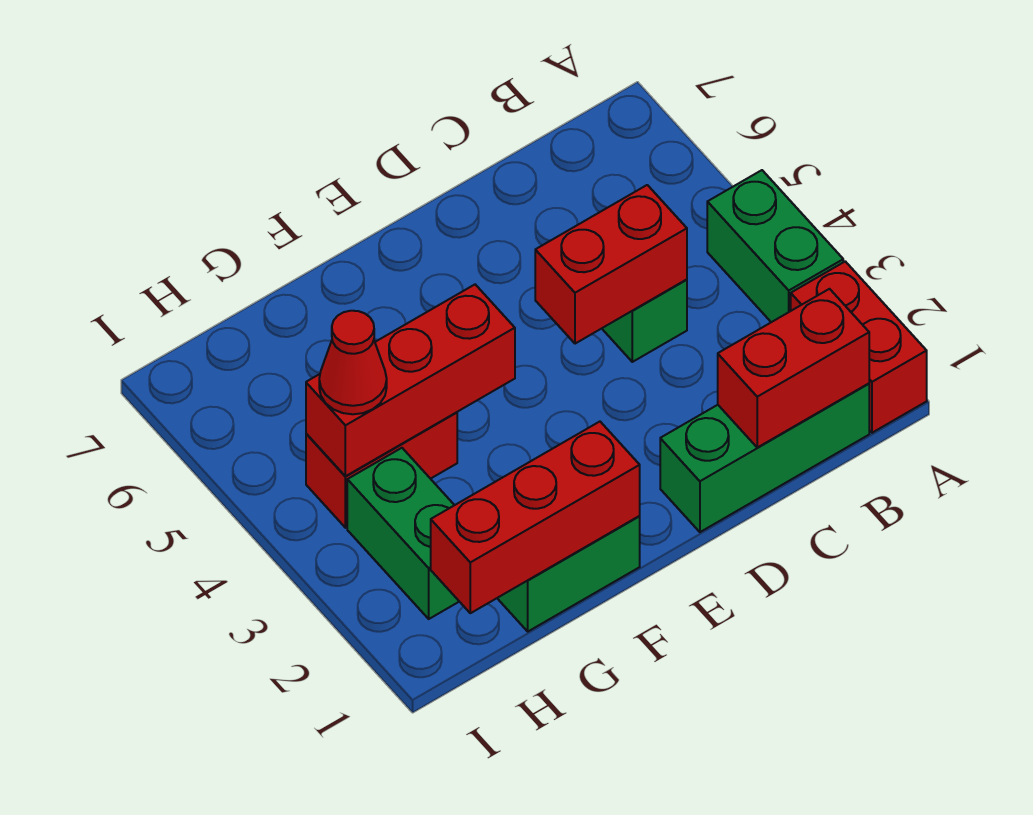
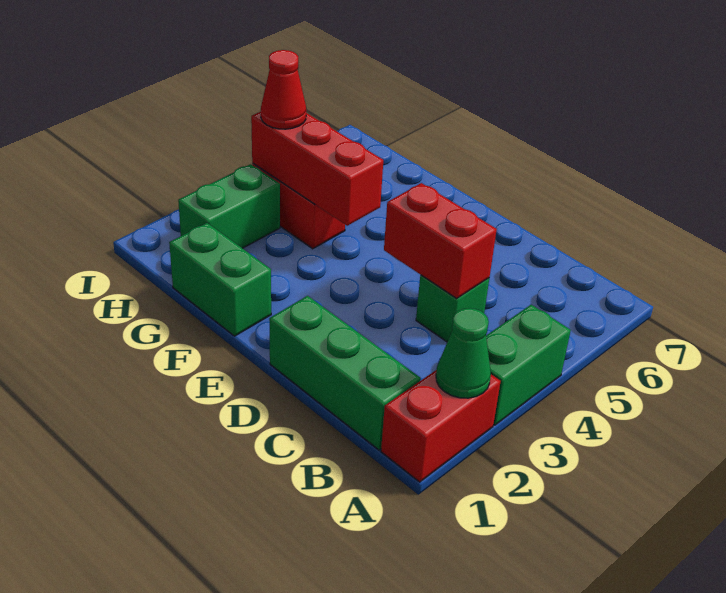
none -> green cone A2 level 2
red brick B1:C1 level 2 -> none
red brick F1:H1 level 2 -> none

